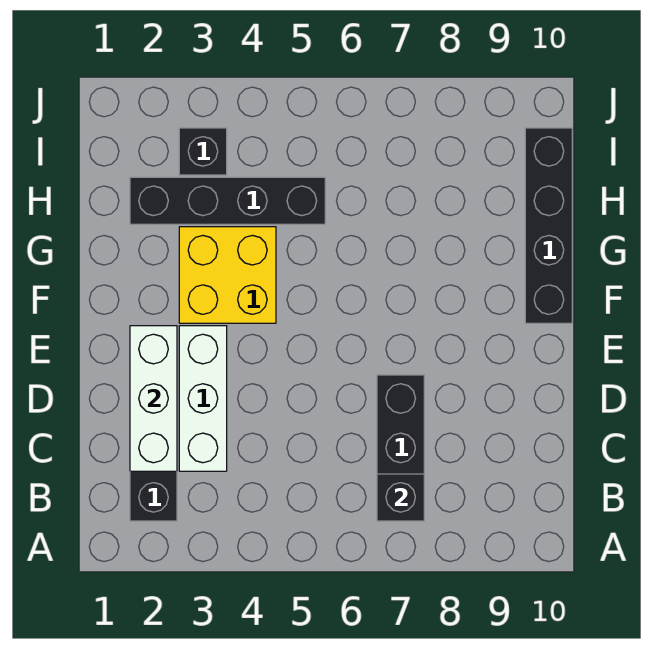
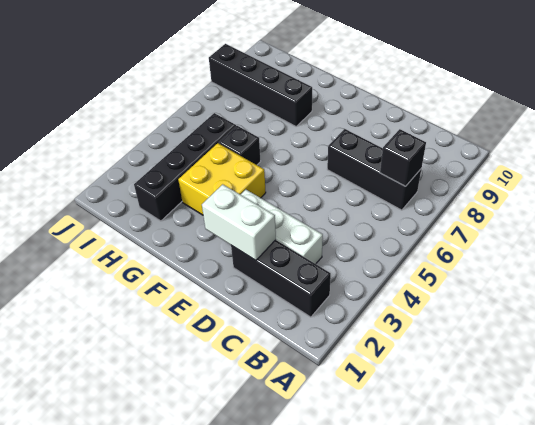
white brick C2:E2 level 2 -> white brick D2:E2 level 2
black brick F10:I10 level 1 -> black brick G8:J8 level 1
black brick I3 level 1 -> black brick G5 level 1

